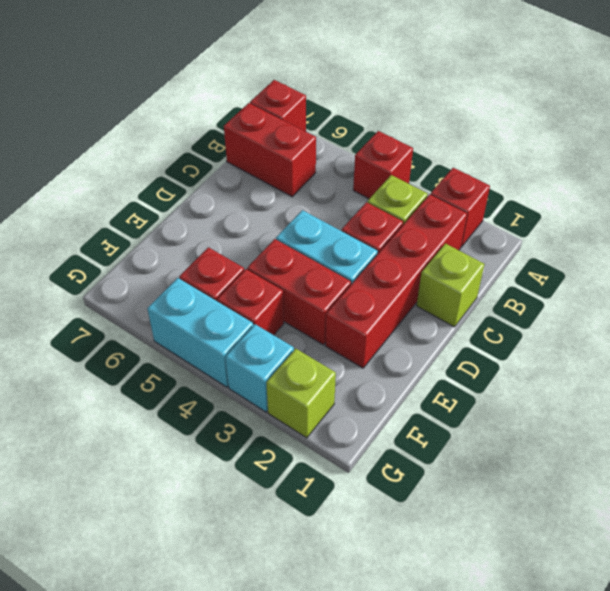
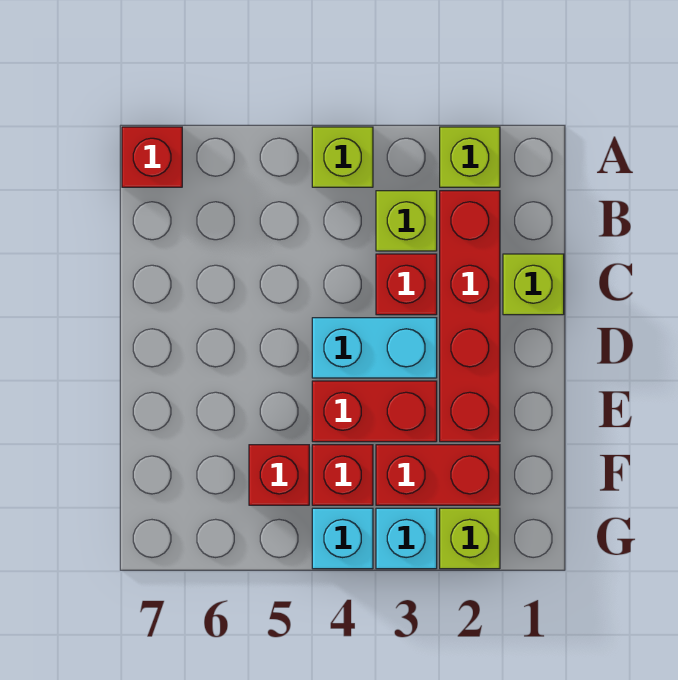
red brick A2 level 1 -> lime brick A2 level 1
red brick A4 level 1 -> lime brick A4 level 1
red brick B6:B7 level 1 -> red brick F2:F3 level 1
cyan brick G4:G5 level 1 -> cyan brick G4 level 1

